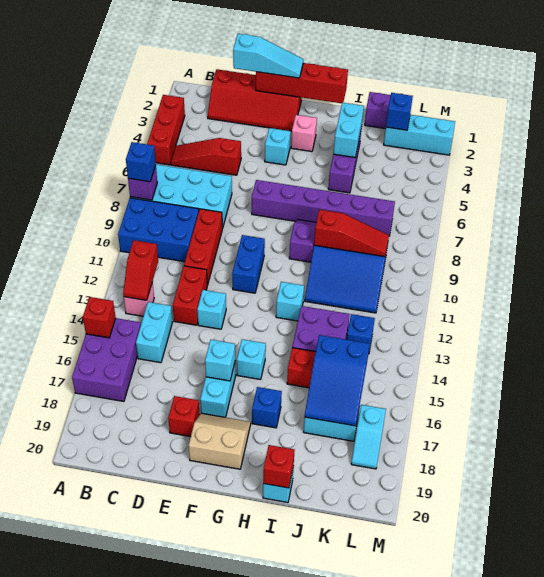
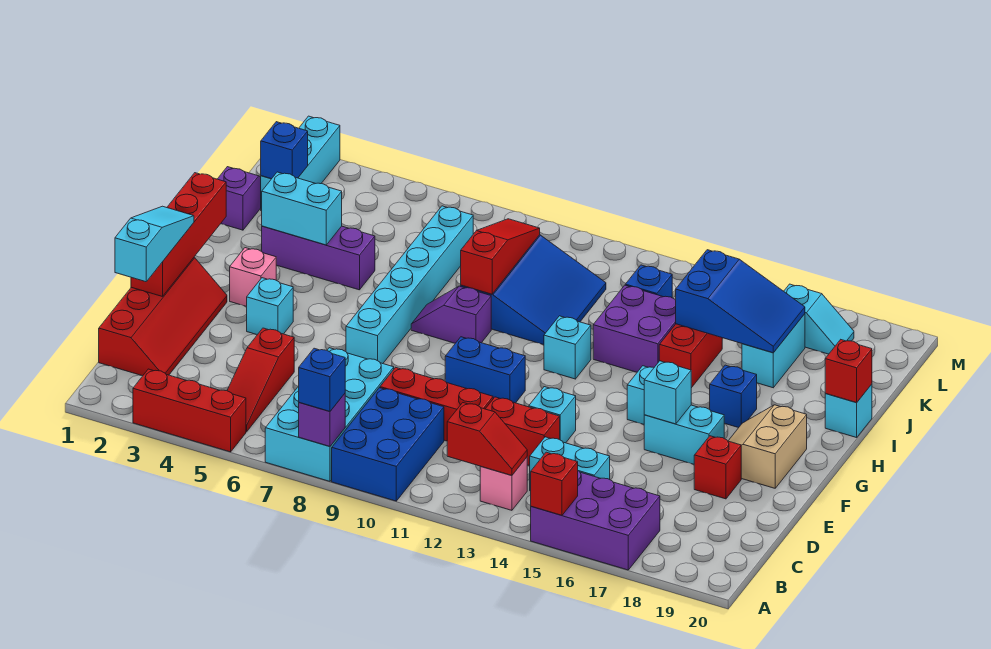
purple brick F7:K7 level 1 -> cyan brick F7:K7 level 1

